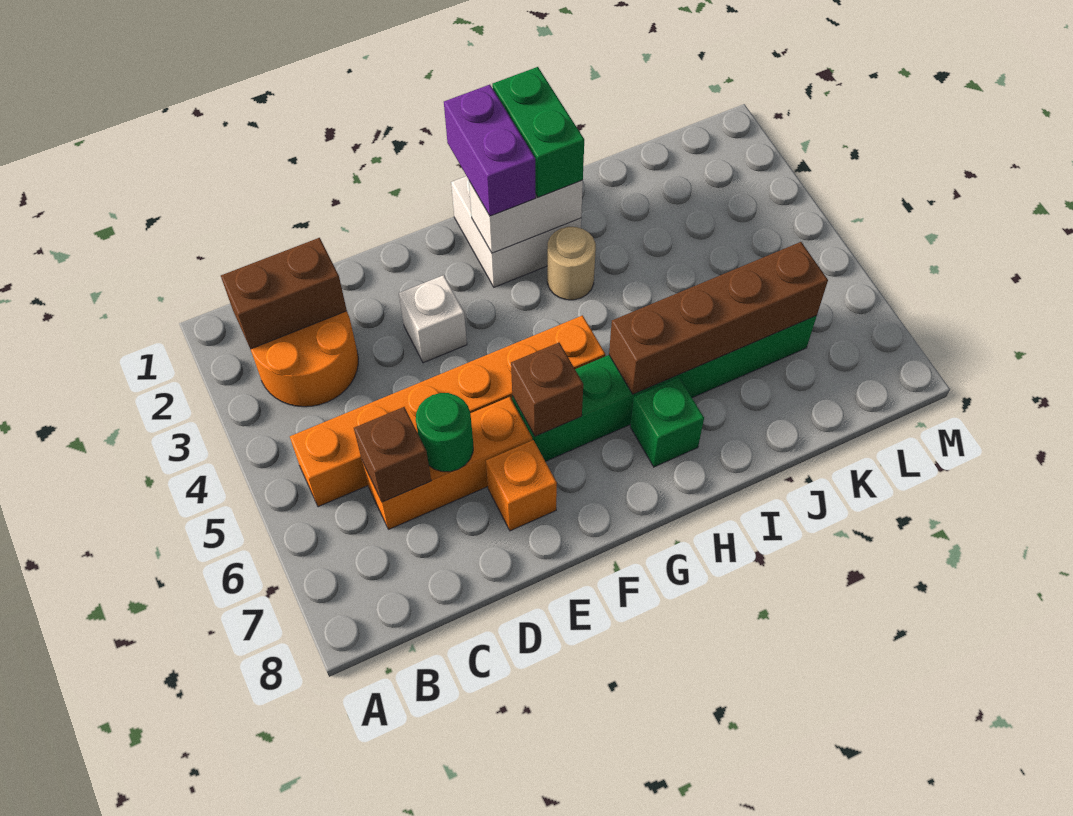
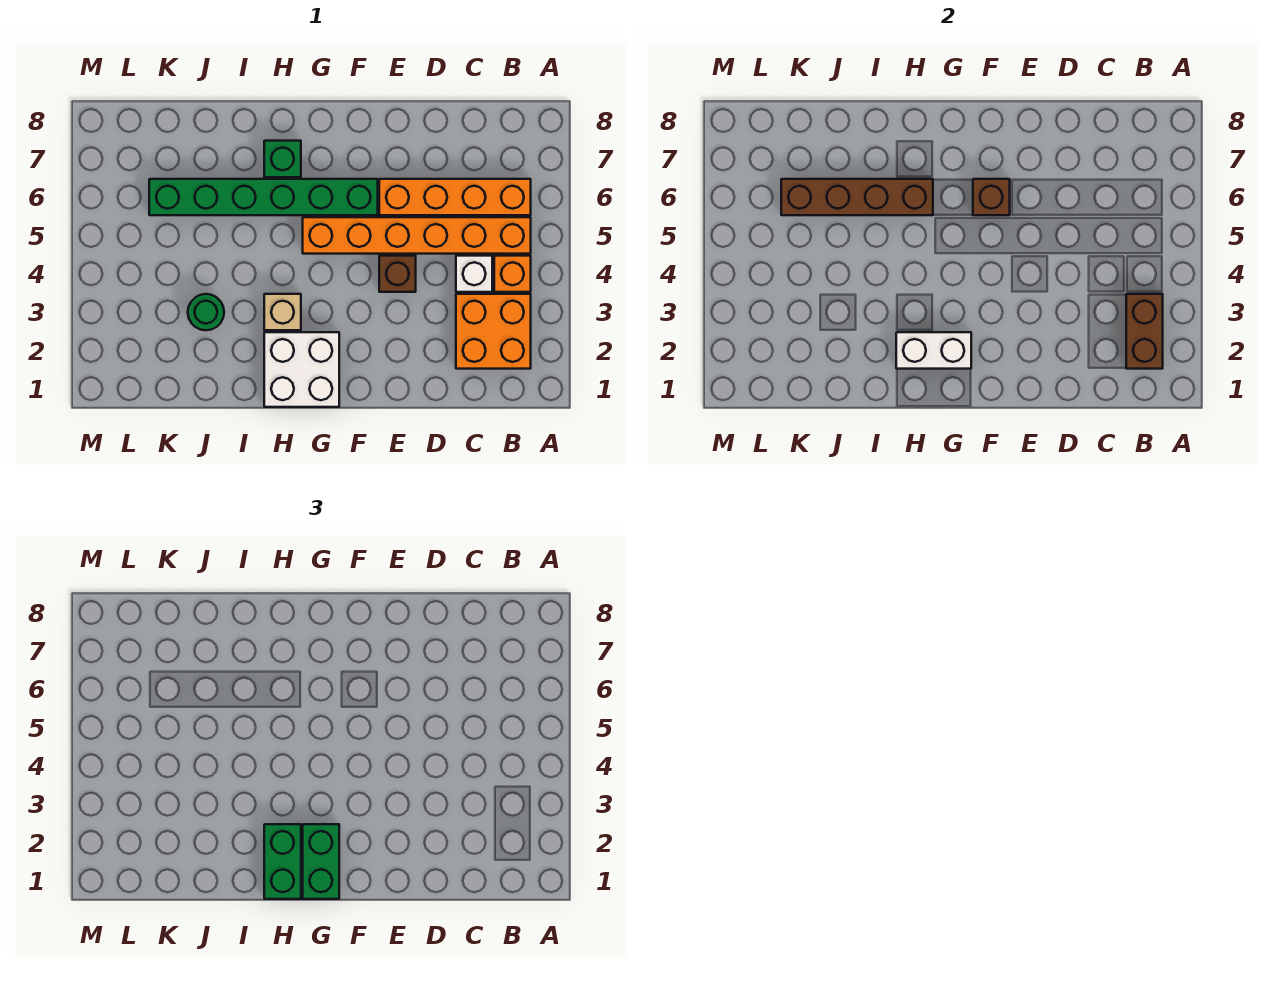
orange round brick B2:C3 level 1 -> orange brick B2:C3 level 1
brown brick B2:C2 level 2 -> brown brick B2:B3 level 2
orange brick C6:E6 level 1 -> orange brick B6:E6 level 1
brown brick C6 level 2 -> brown brick E4 level 1
green round brick D6 level 2 -> green round brick J3 level 1
white brick E3 level 1 -> white brick C4 level 1
orange brick E7 level 1 -> orange brick B4 level 1
purple brick G1:G2 level 3 -> green brick G1:G2 level 3
tan round brick H3 level 1 -> tan brick H3 level 1

